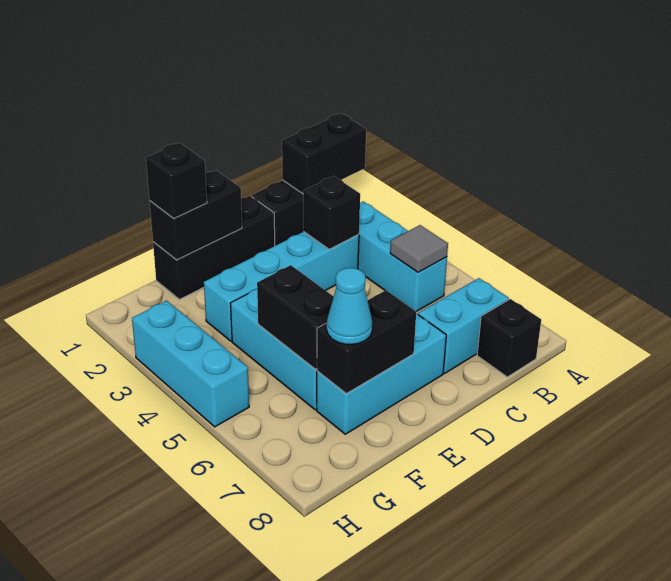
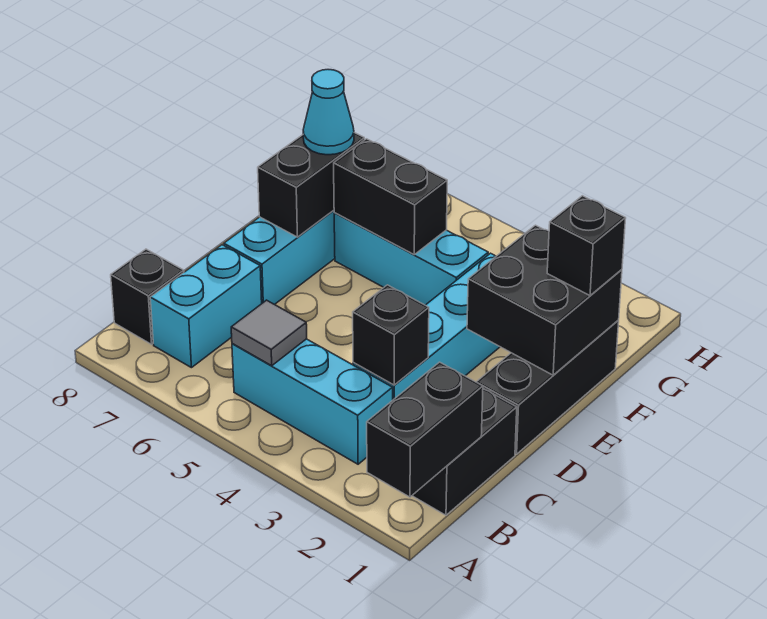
black brick E1:F1 level 2 -> black brick E1:F2 level 2
cyan brick H3:H5 level 1 -> none

